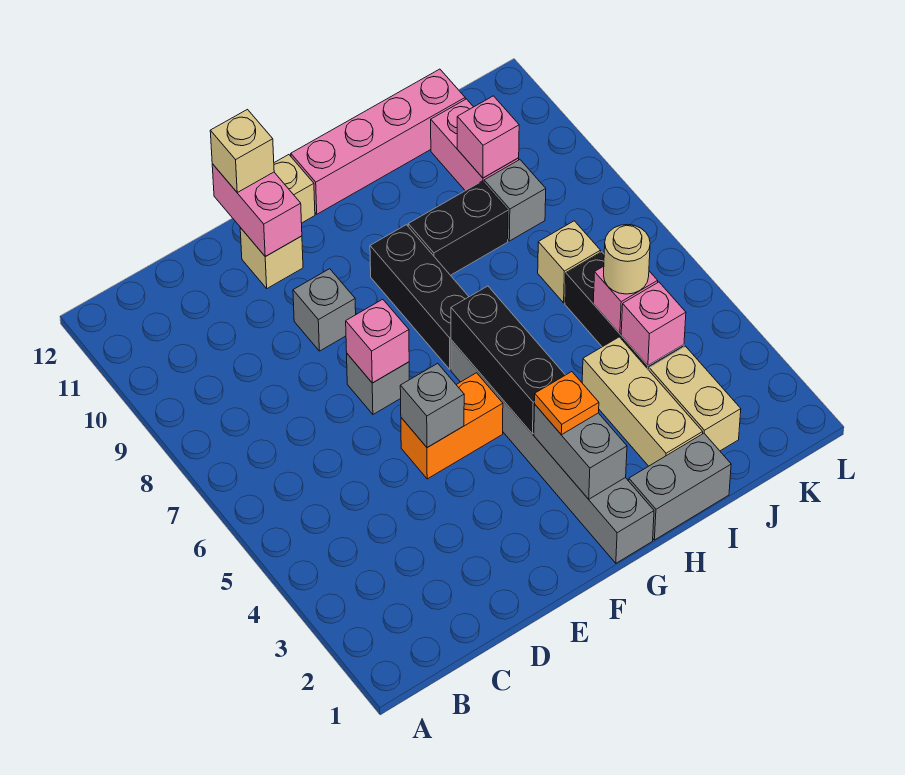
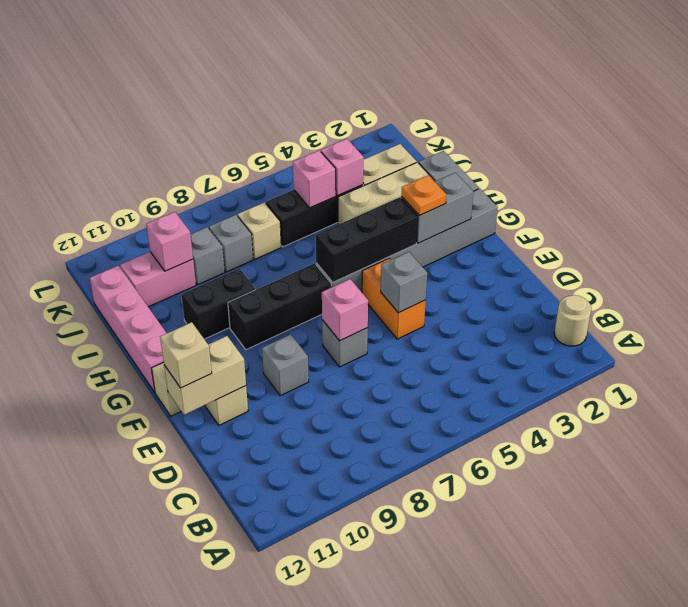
pink brick E11:E12 level 2 -> tan brick E11:E12 level 2
black brick H9:I9 level 1 -> black brick H9:H10 level 1
tan round brick J5 level 3 -> tan round brick B1 level 1
none -> grey brick J8 level 1

